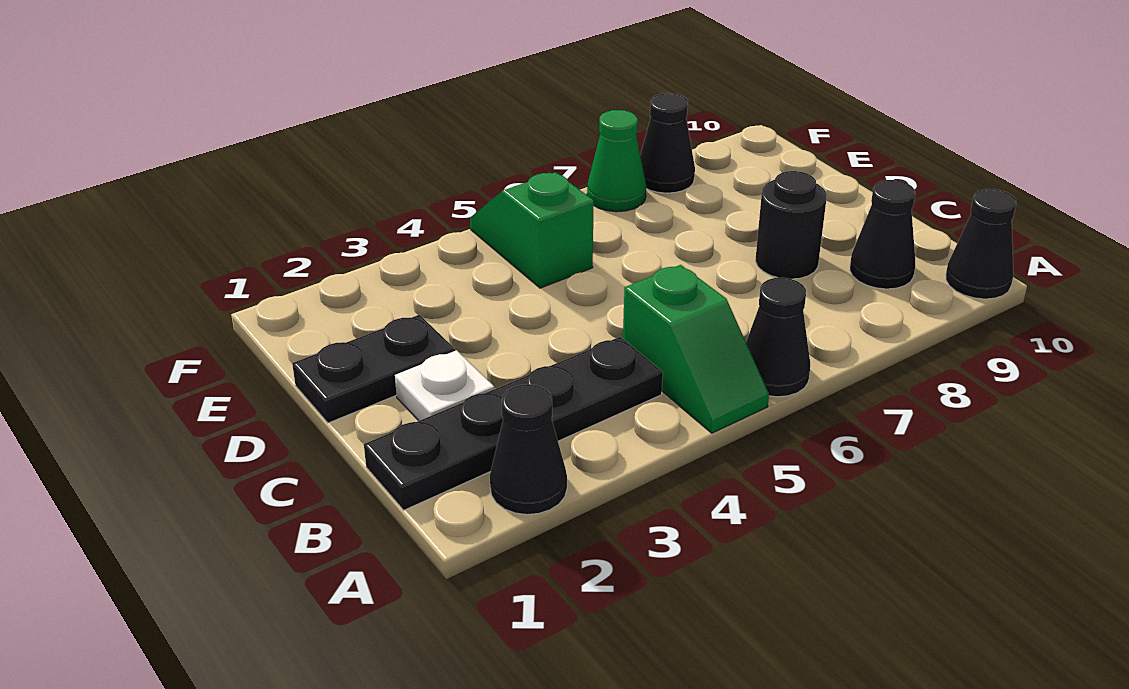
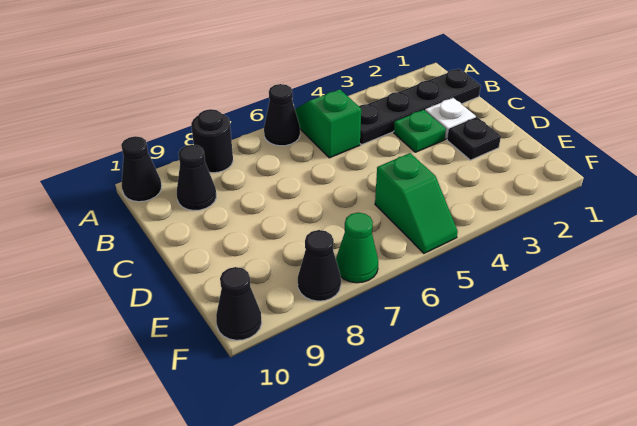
black cone A2 level 1 -> black cone F10 level 1
none -> green plate C3 level 1
black round brick C8 level 1 -> black round brick A8 level 1
black plate D1:D2 level 1 -> black plate D2 level 1

